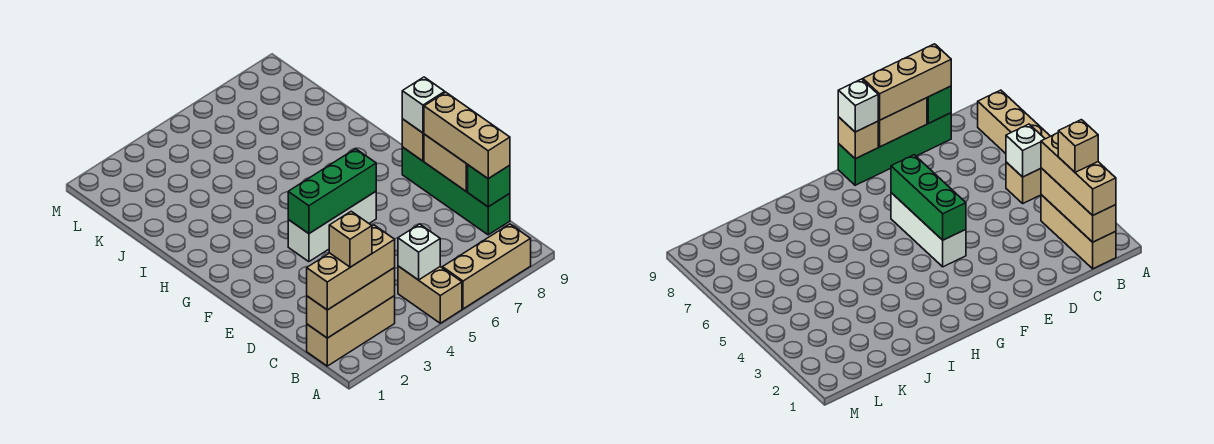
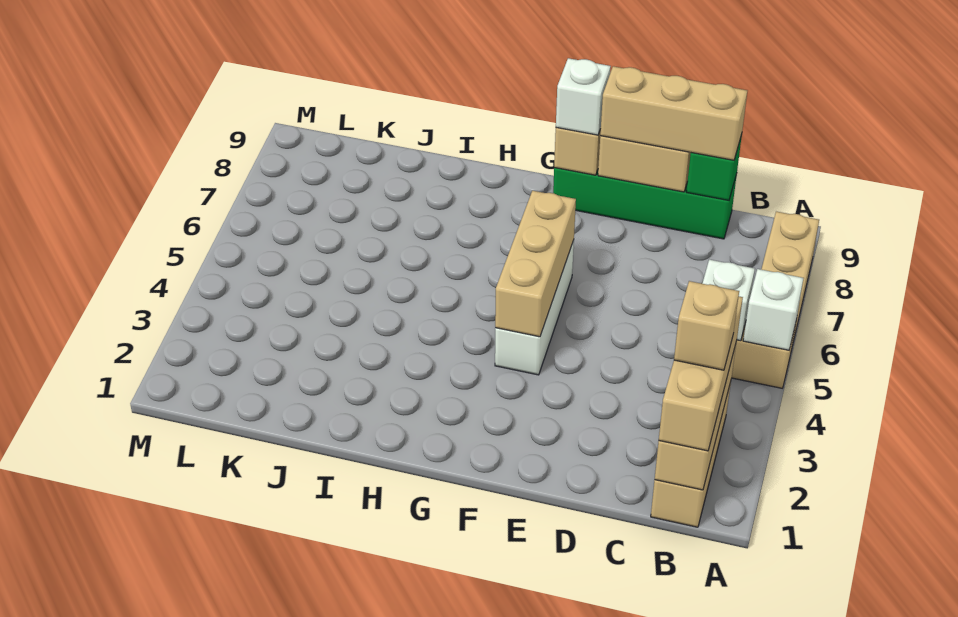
none -> white brick A5 level 2
green brick F4:F6 level 2 -> tan brick F4:F6 level 2

